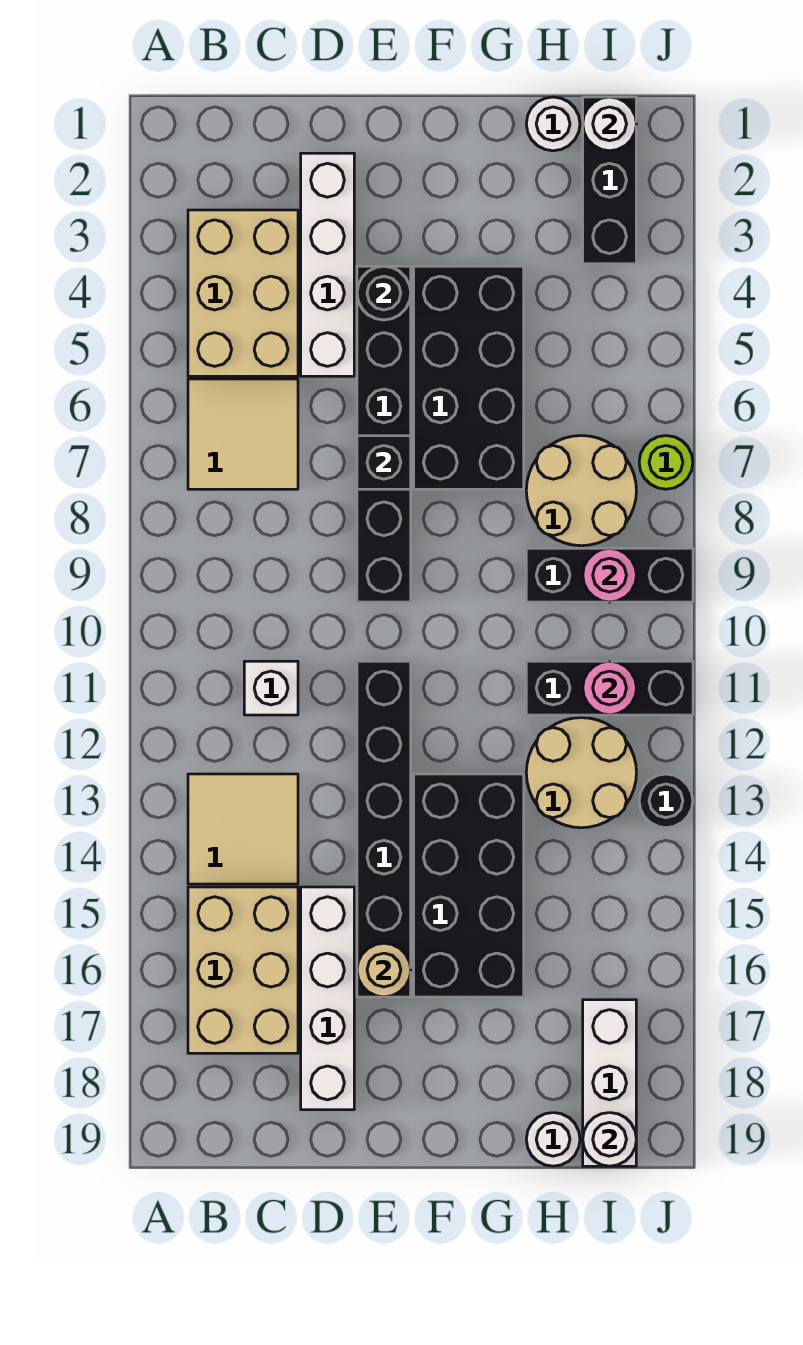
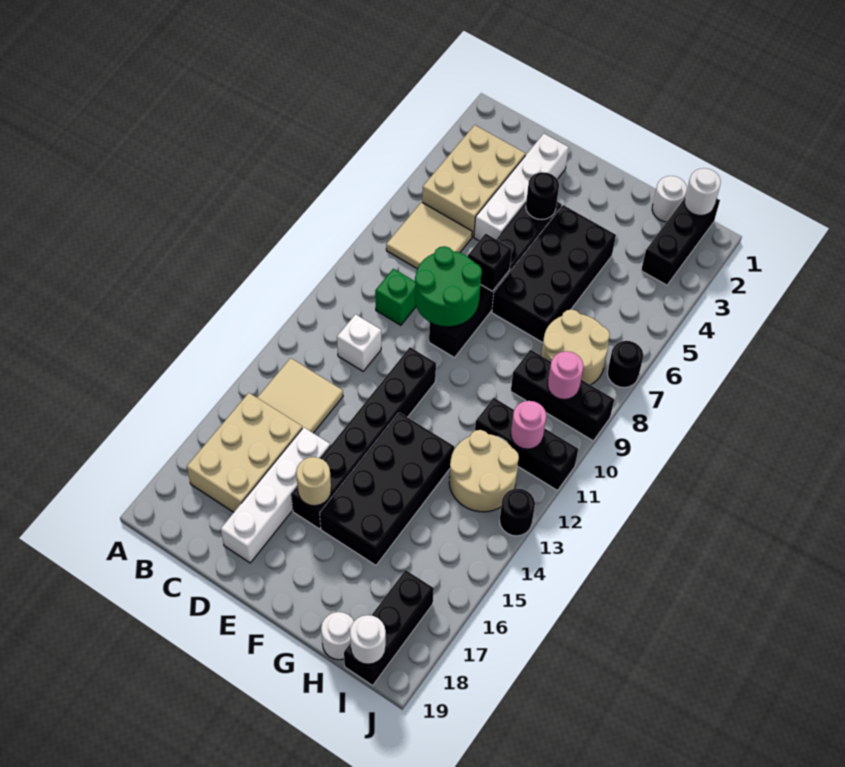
none -> green brick C9 level 1
none -> green round brick D8:E9 level 2
white brick I17:I19 level 1 -> black brick I17:I19 level 1
lime round brick J7 level 1 -> black round brick J7 level 1

